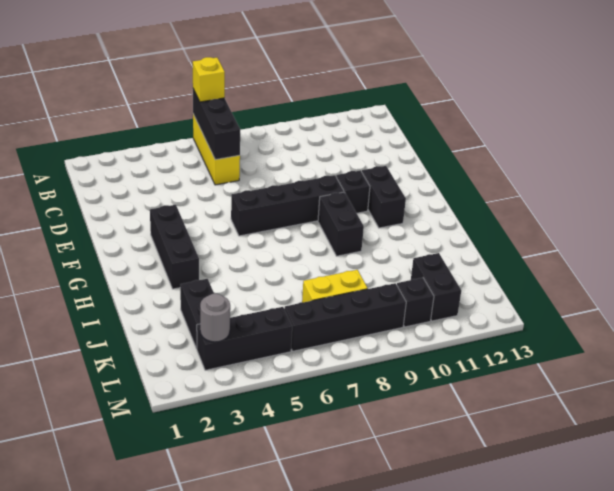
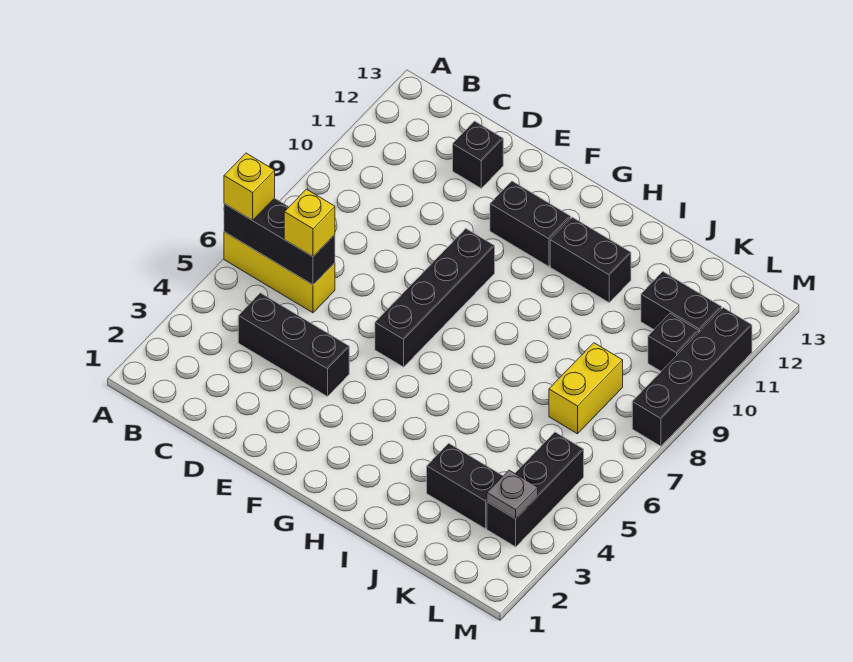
none -> yellow brick C6 level 3
black brick F3:H3 level 1 -> black brick C4:E4 level 1
black brick F10 level 1 -> black brick D12 level 1
black brick G9:H9 level 1 -> black brick H11:I11 level 1
grey round brick L3 level 2 -> grey plate L3 level 2
black brick L6:L9 level 1 -> black brick M8:M11 level 1

